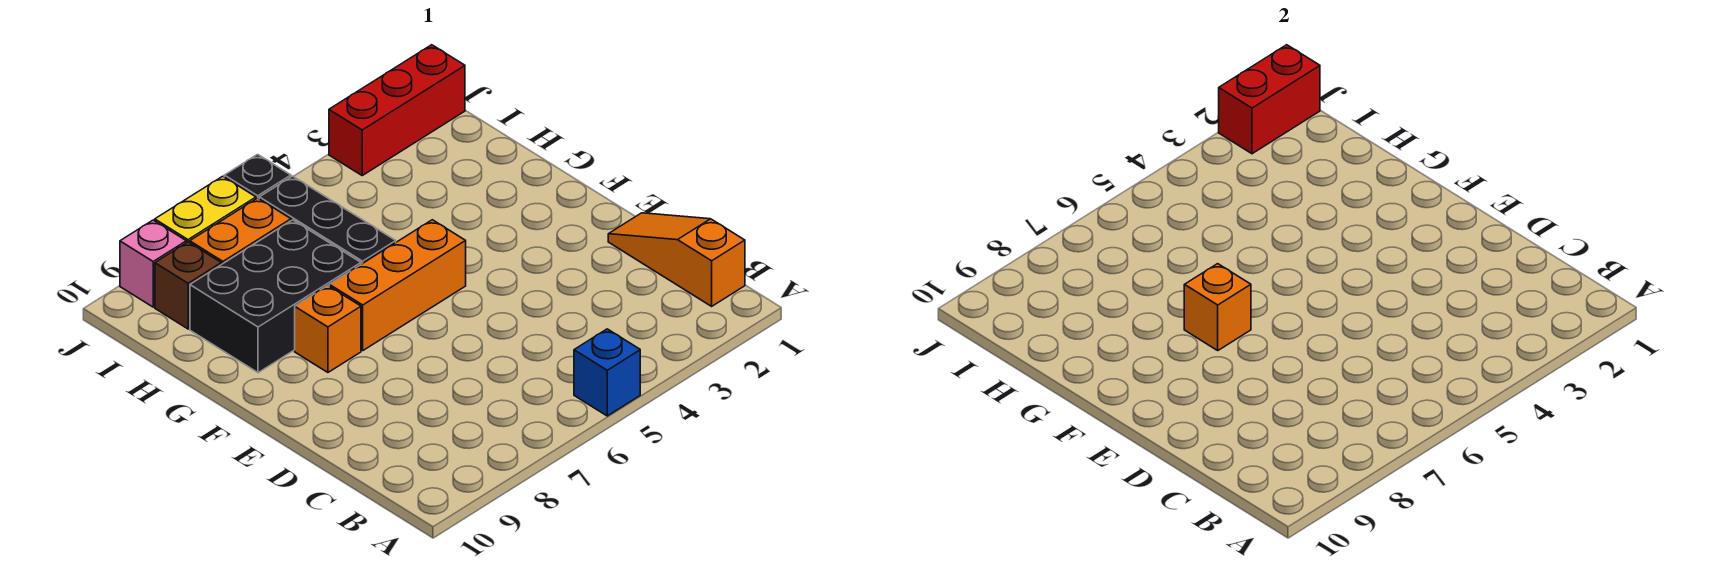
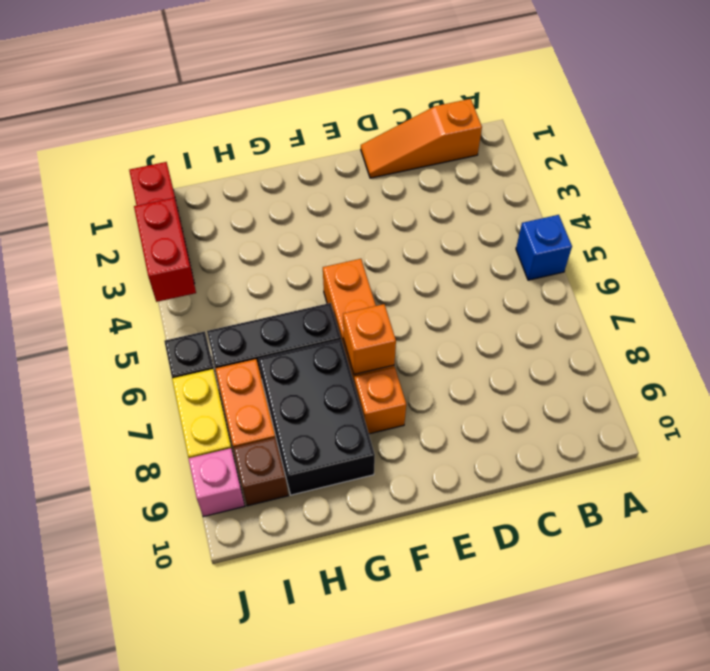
red brick J1:J2 level 2 -> red brick J3:J4 level 2

